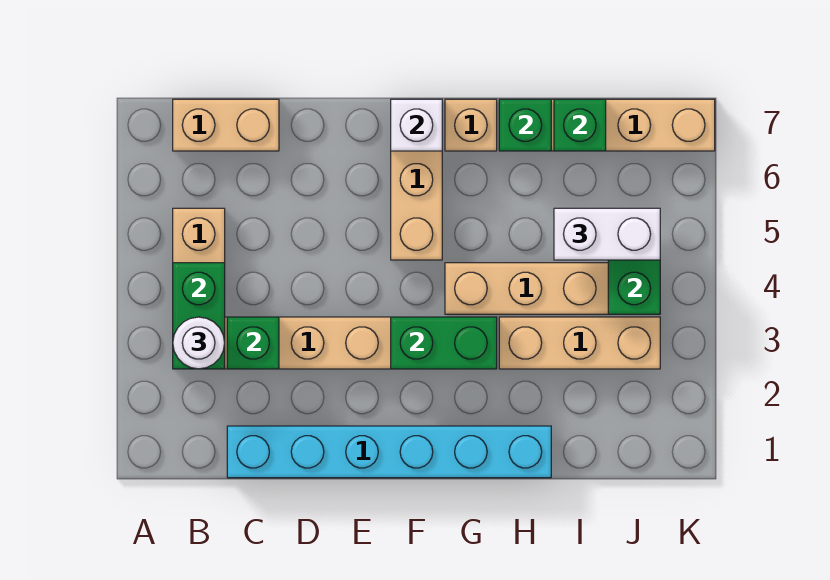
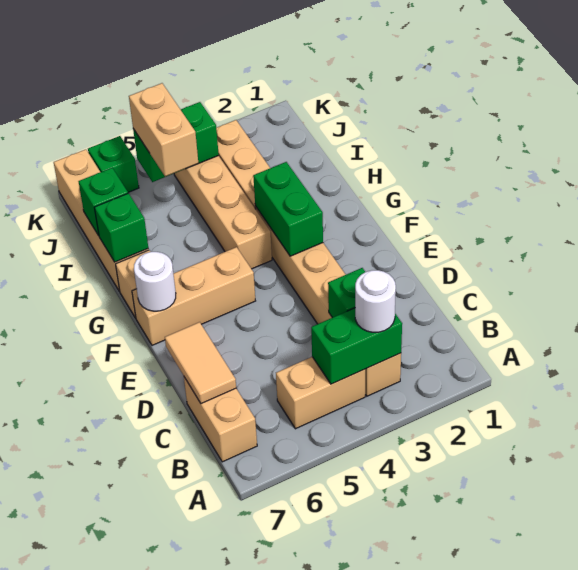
cyan brick C1:H1 level 1 -> none
none -> tan tile C7:D7 level 2
white brick F7 level 2 -> white round brick F7 level 2
white brick I5:J5 level 3 -> tan brick I5:J5 level 3
none -> green brick K6 level 1

